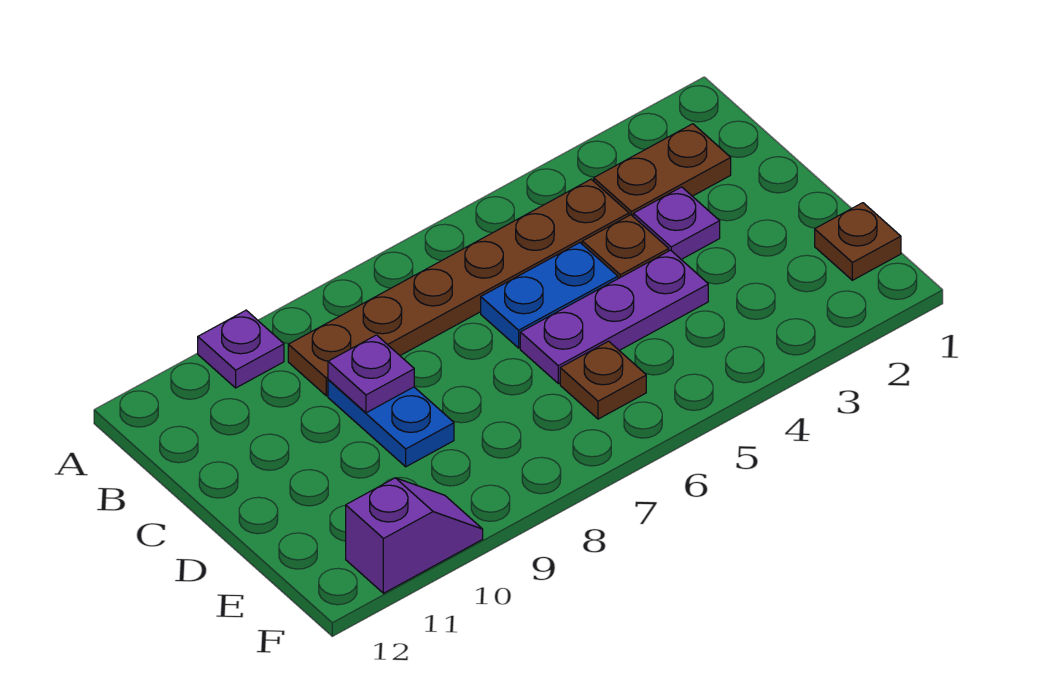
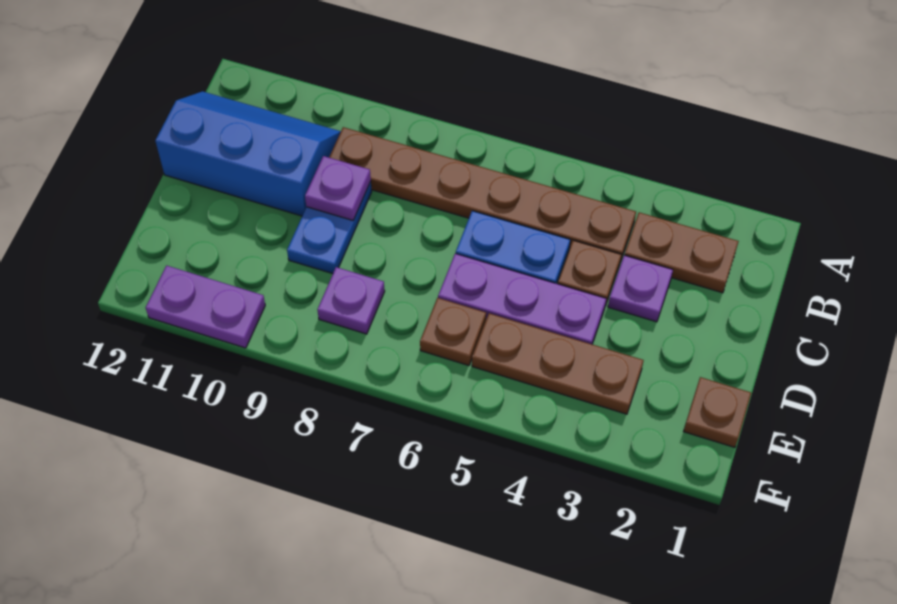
purple plate A10 level 1 -> purple plate E8 level 1
none -> blue slope B10:C12 level 1 top C
none -> brown plate E3:E5 level 1
purple slope F10:F11 level 1 top 11 -> purple plate F10:F11 level 1

